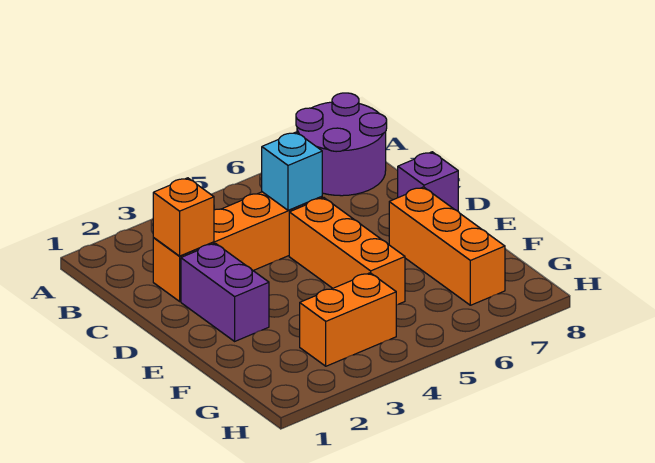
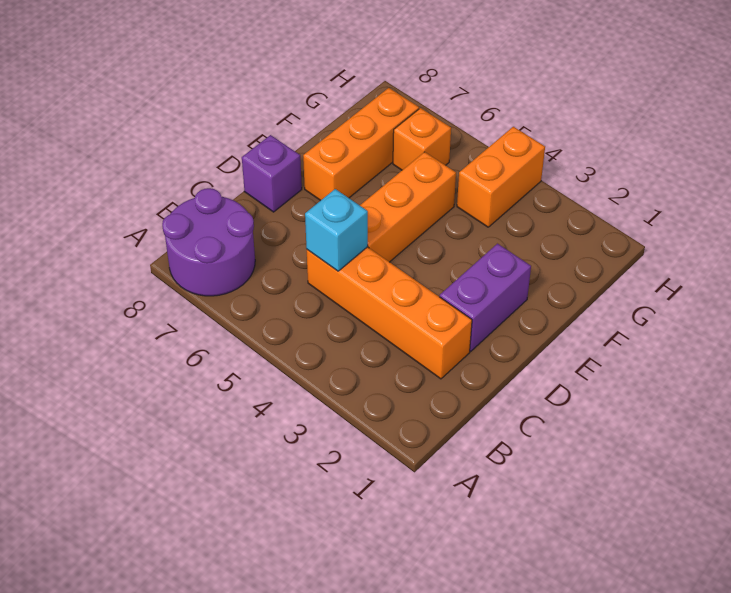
orange brick C2 level 2 -> orange brick G6 level 1
orange brick G3:G4 level 1 -> orange brick G4:H4 level 1

